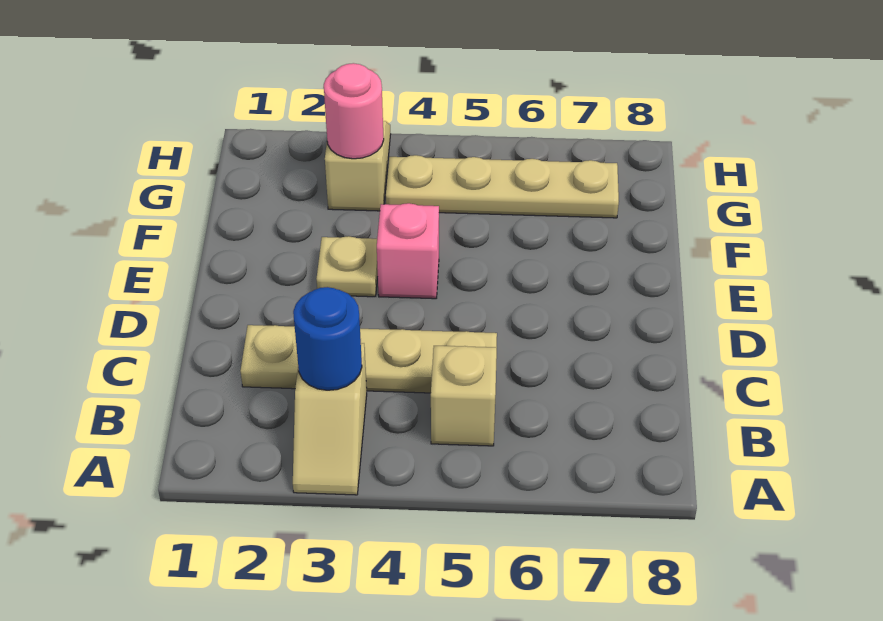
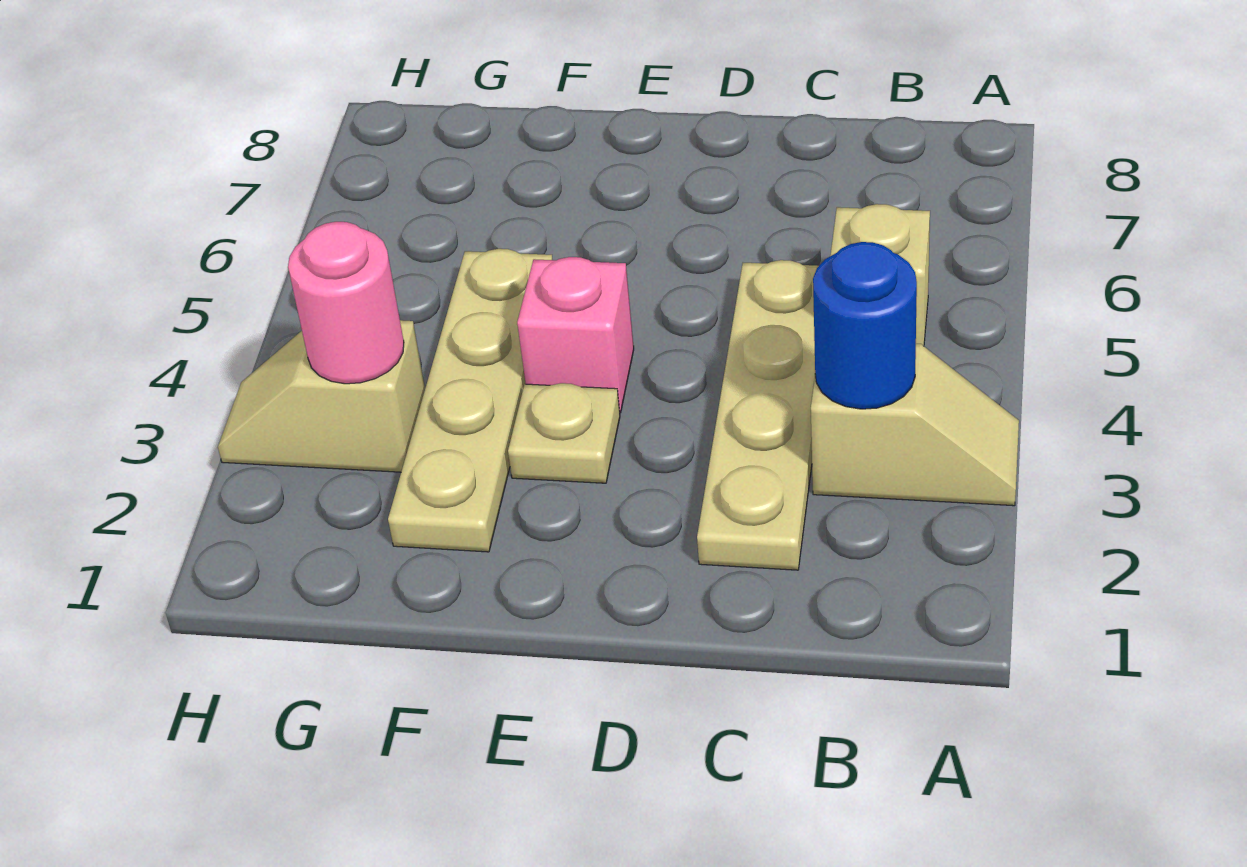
tan plate G4:G7 level 1 -> tan plate F2:F5 level 1

